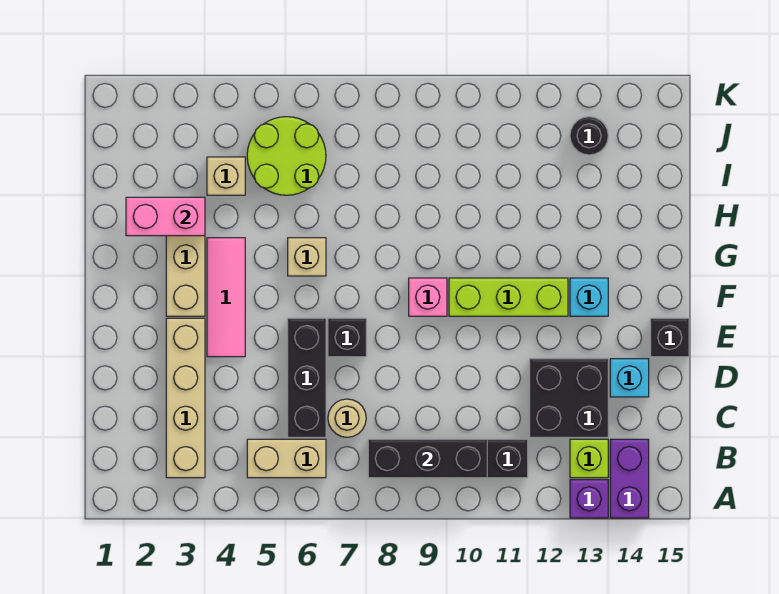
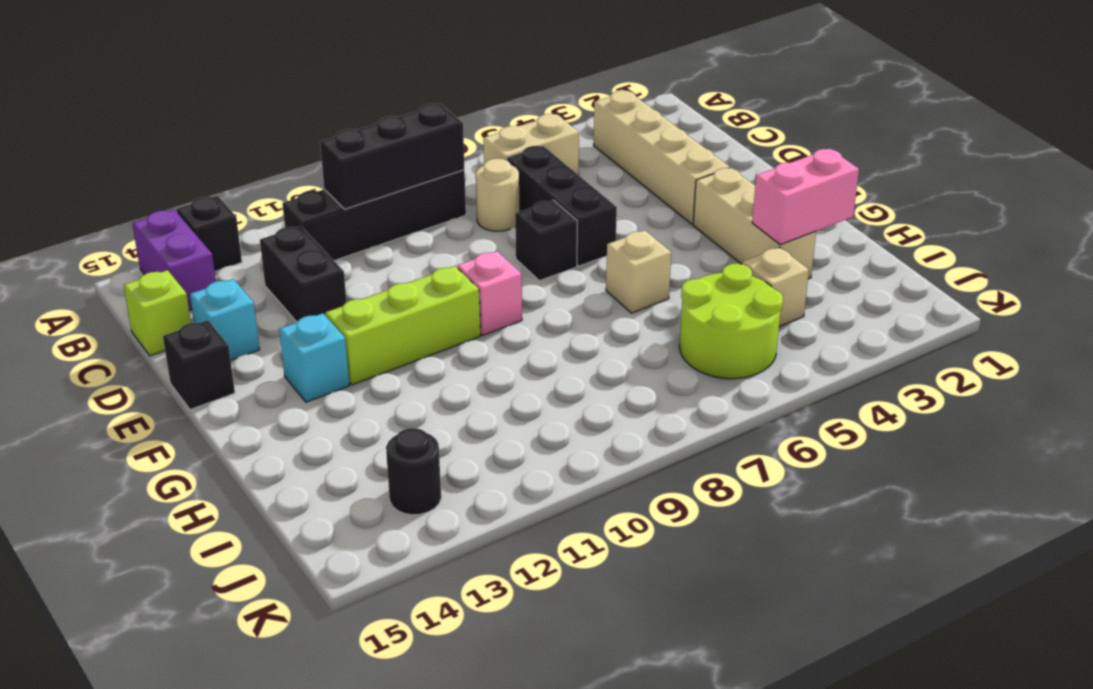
purple brick A13 level 1 -> black brick A13 level 1
lime brick B13 level 1 -> lime brick C15 level 1
black brick C12:D13 level 1 -> black brick C12:D12 level 1
pink tile E4:G4 level 1 -> none

